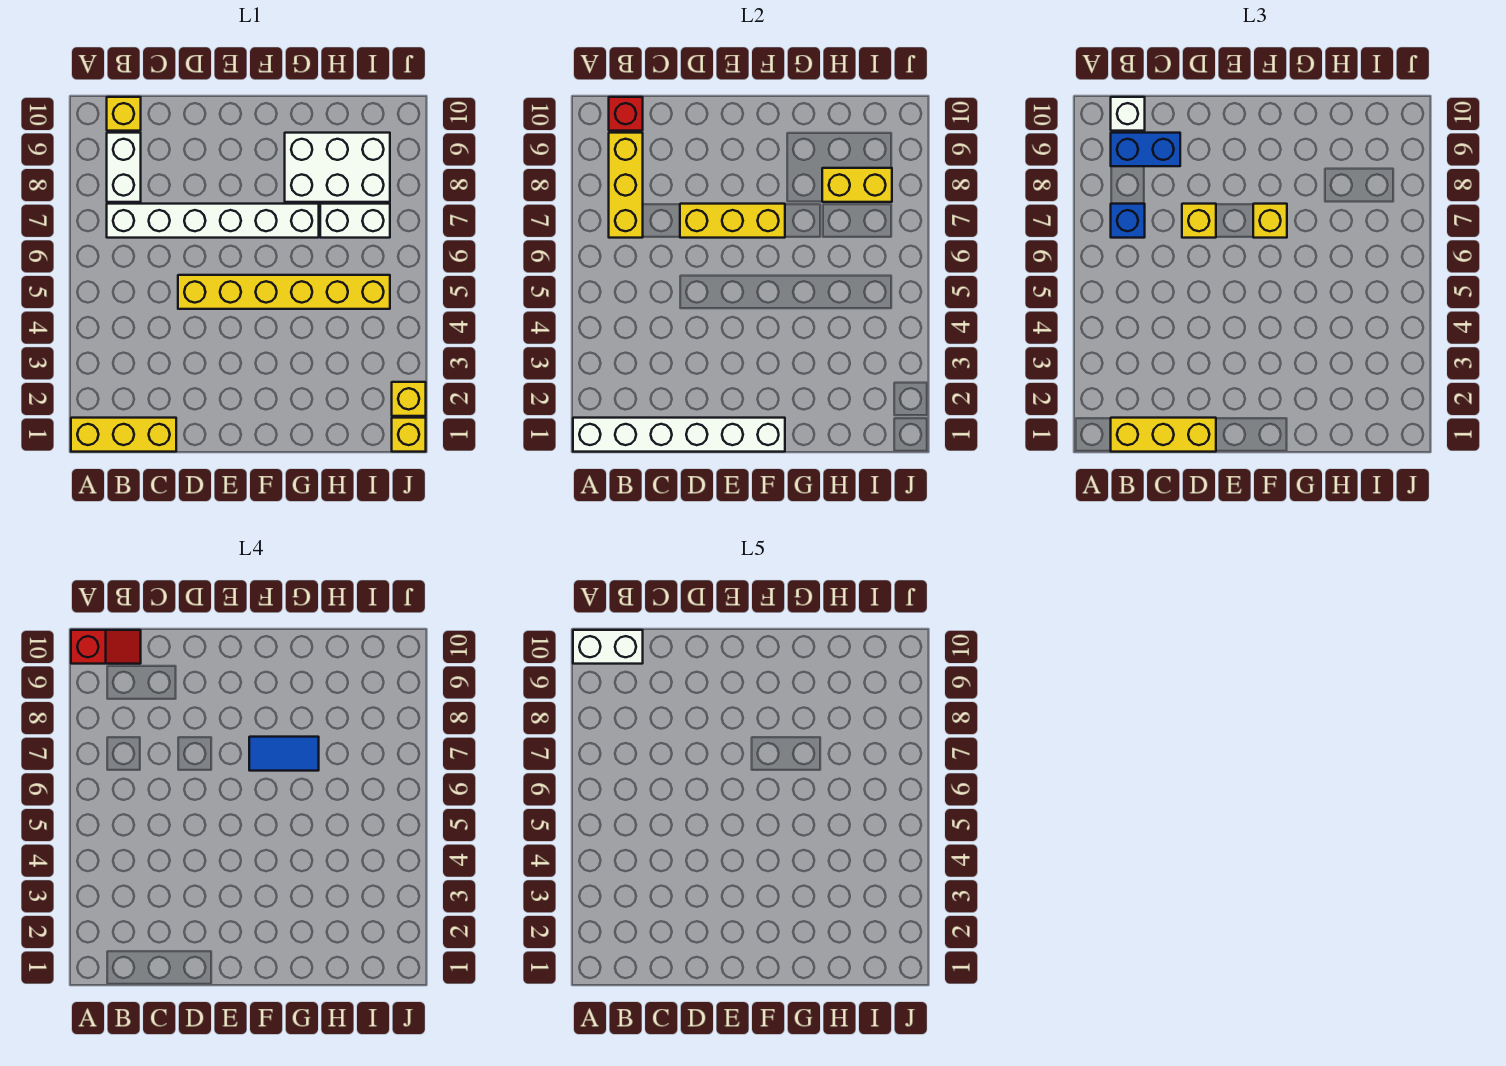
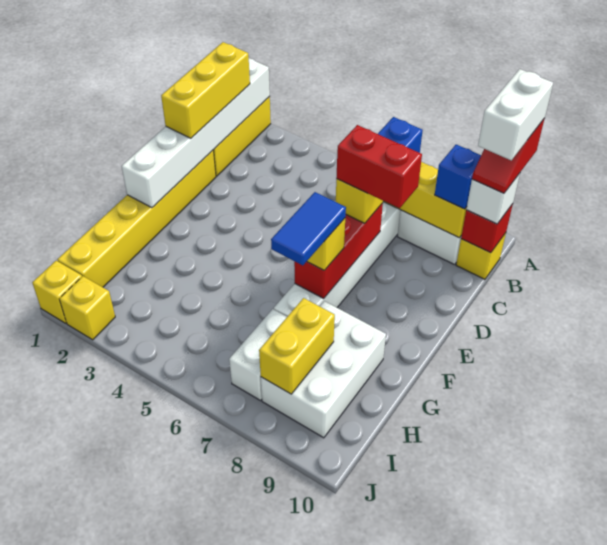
blue brick B9:C9 level 3 -> blue brick B9 level 3
yellow brick D5:I5 level 1 -> yellow brick D1:I1 level 1
yellow brick D7:F7 level 2 -> red brick D7:F7 level 2
none -> red brick D7:D8 level 4

